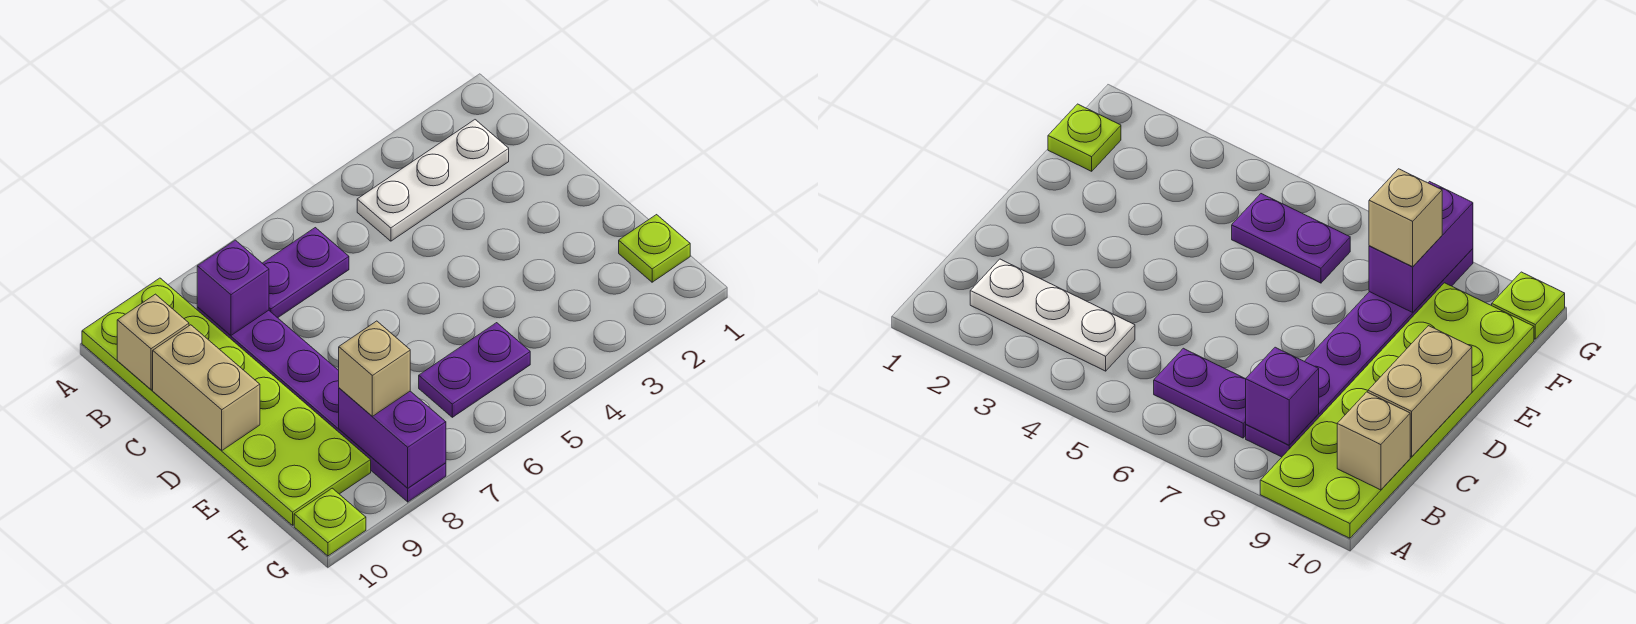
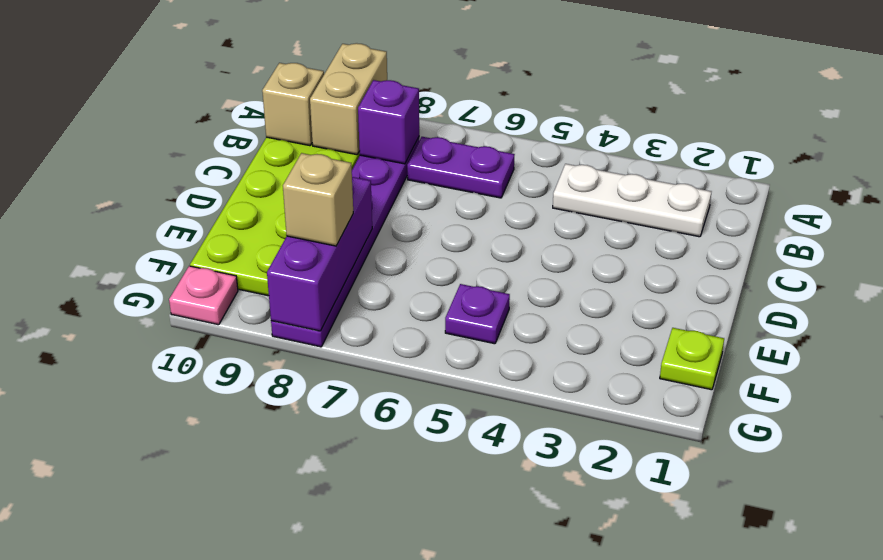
tan brick C10:D10 level 2 -> tan brick A9:B9 level 2
purple plate F5:F6 level 1 -> purple plate F5 level 1
purple brick F8:G8 level 2 -> purple brick E8:G8 level 2
lime plate G10 level 1 -> pink plate G10 level 1

